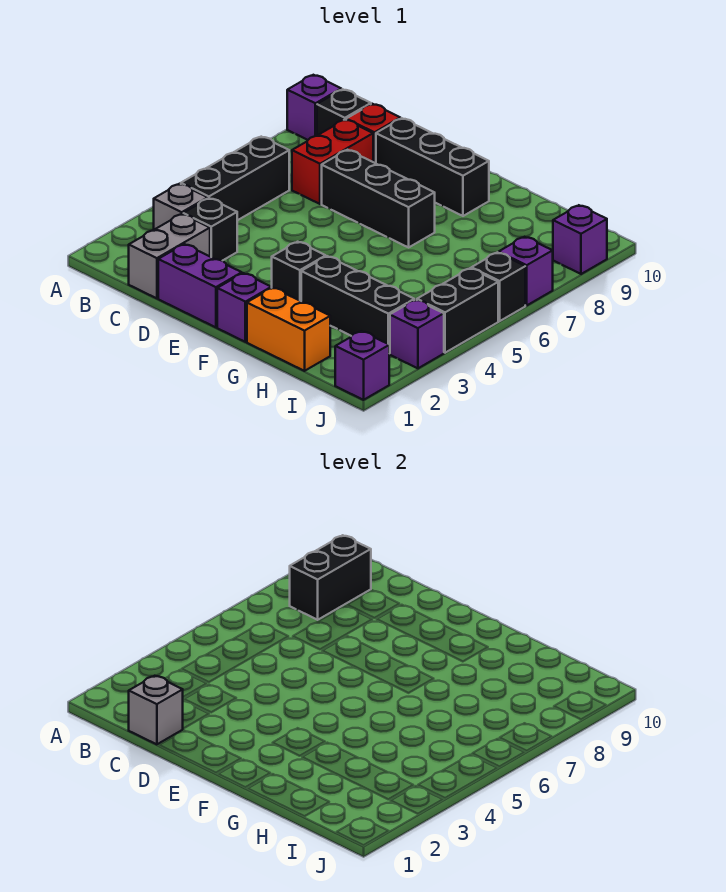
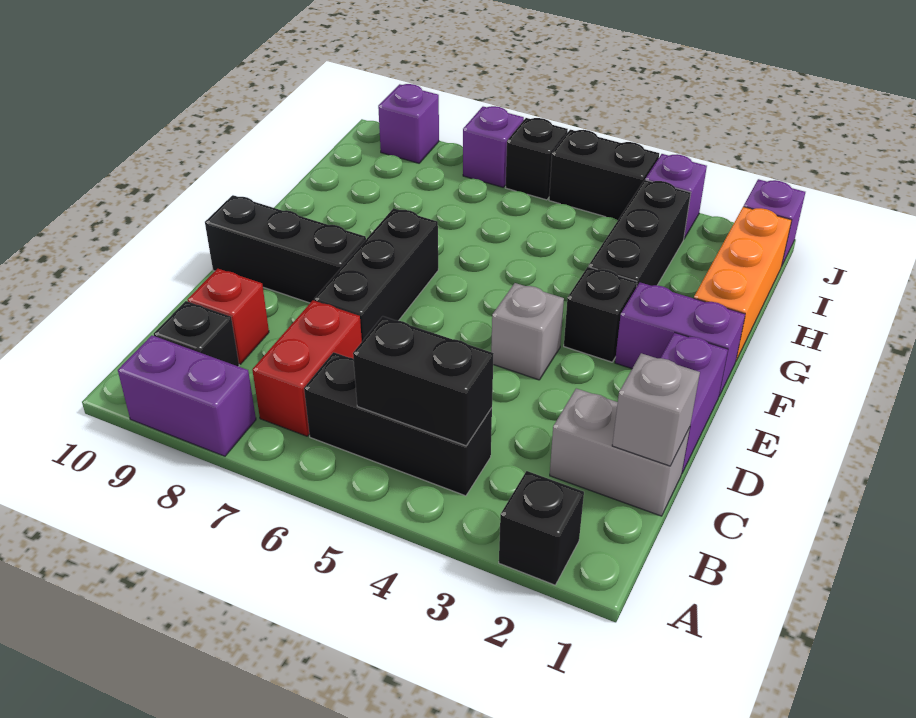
purple brick A9 level 1 -> purple brick A8:A9 level 1
grey brick B3 level 1 -> grey brick E4 level 1
black brick B8:B9 level 2 -> black brick B4:B5 level 2
black brick C3 level 1 -> black brick A2 level 1
red brick C7:C8 level 1 -> red brick B7:C7 level 1
black brick D9:F9 level 1 -> black brick E8:E10 level 1
purple brick F1 level 1 -> purple brick F1:F2 level 1
orange brick G1:H1 level 1 -> orange brick G1:I1 level 1

